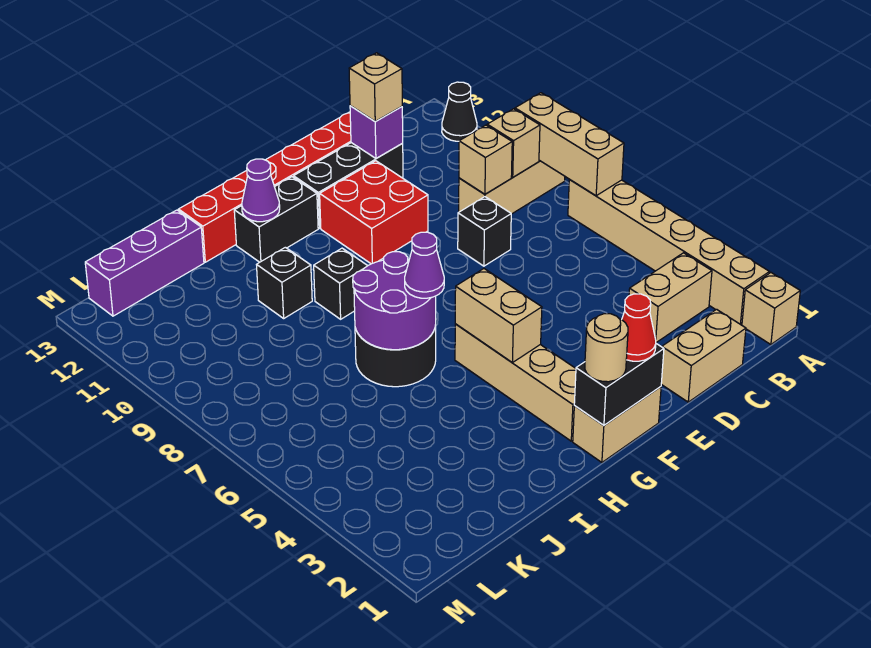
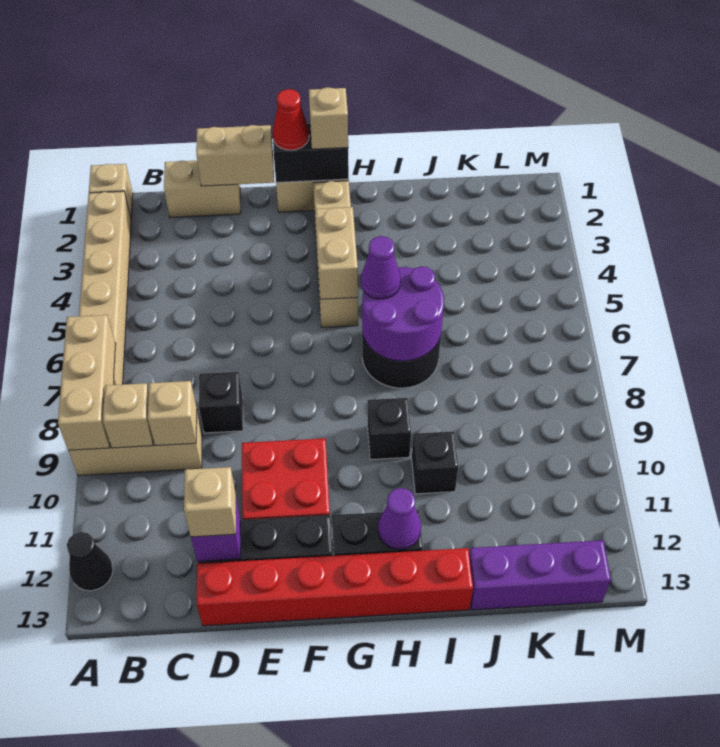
tan brick B3:C3 level 1 -> tan brick D1:E1 level 2
tan round brick G1 level 3 -> tan brick G1 level 3

